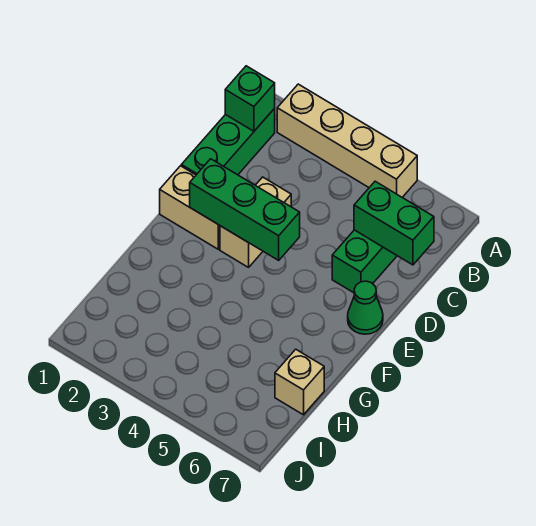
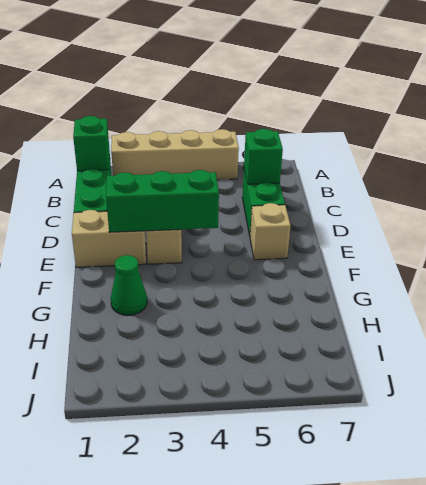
green brick C6:C7 level 2 -> green brick C6 level 2
green cone E7 level 1 -> green cone G2 level 1
tan brick H7 level 1 -> tan brick E6 level 1

